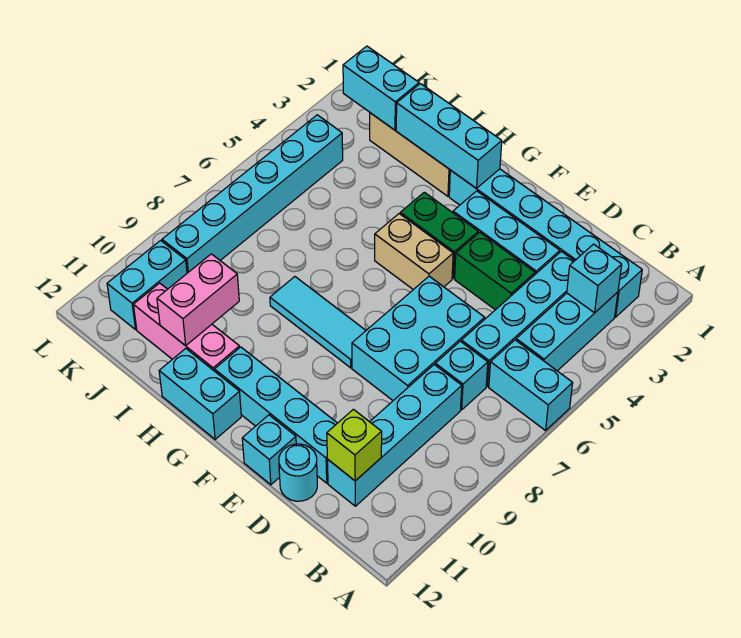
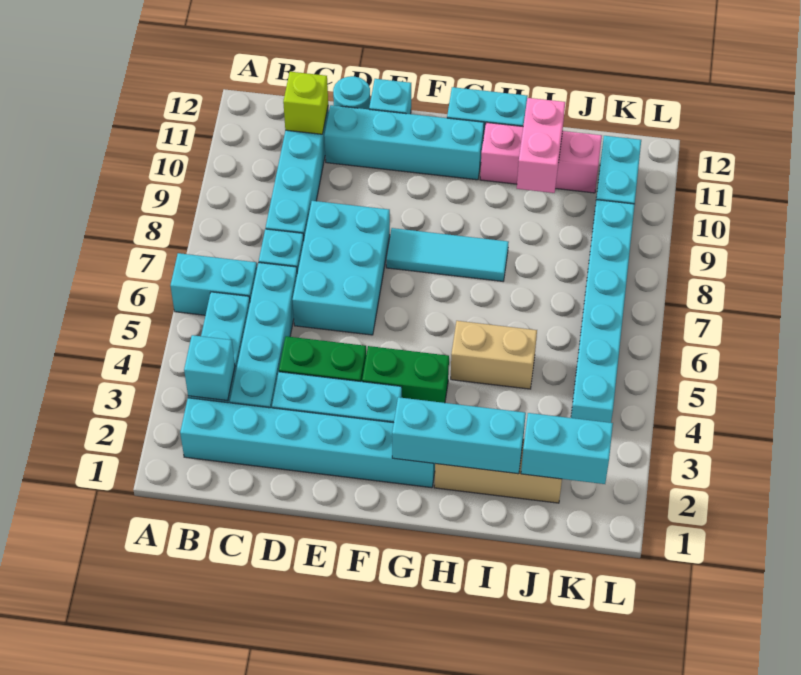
tan brick F5:G5 level 1 -> tan brick H5:I5 level 1

